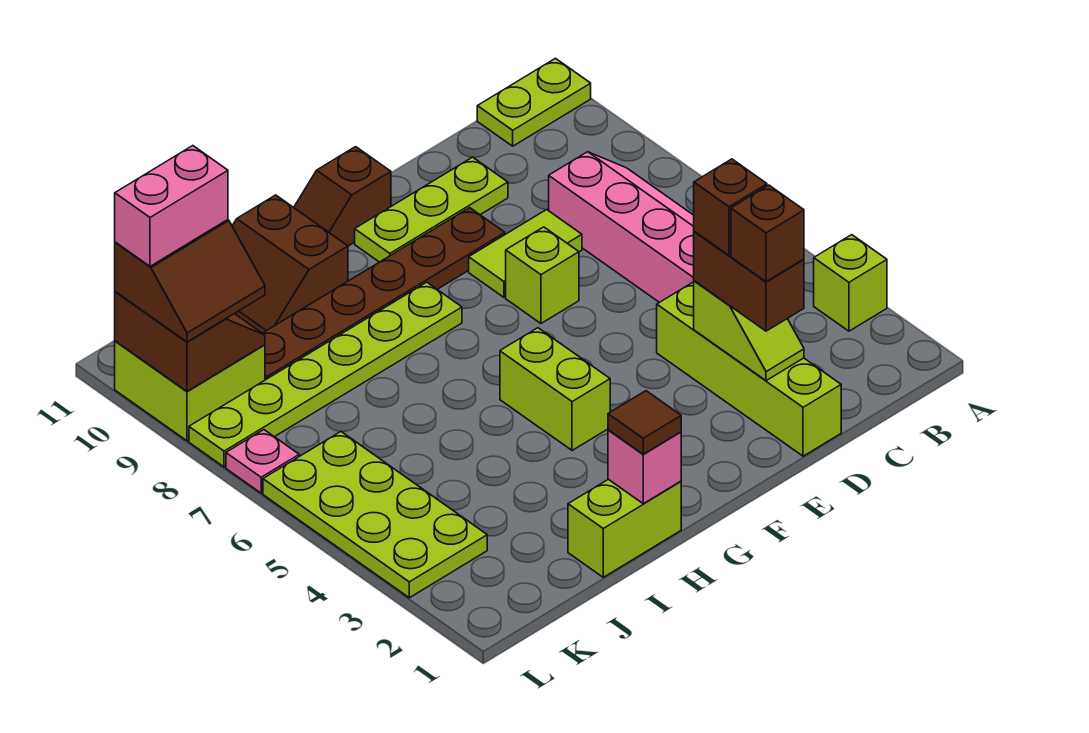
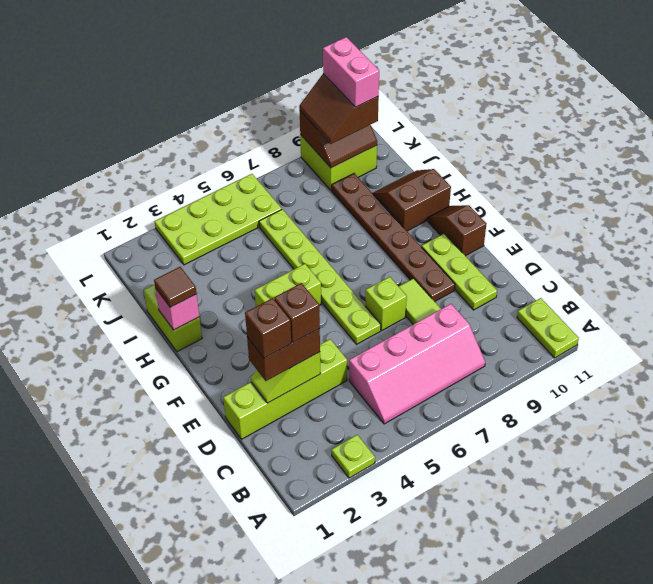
lime brick A3 level 1 -> lime plate A3 level 1
lime plate G8:L8 level 1 -> lime plate E6:J6 level 1
pink plate L7 level 1 -> none

